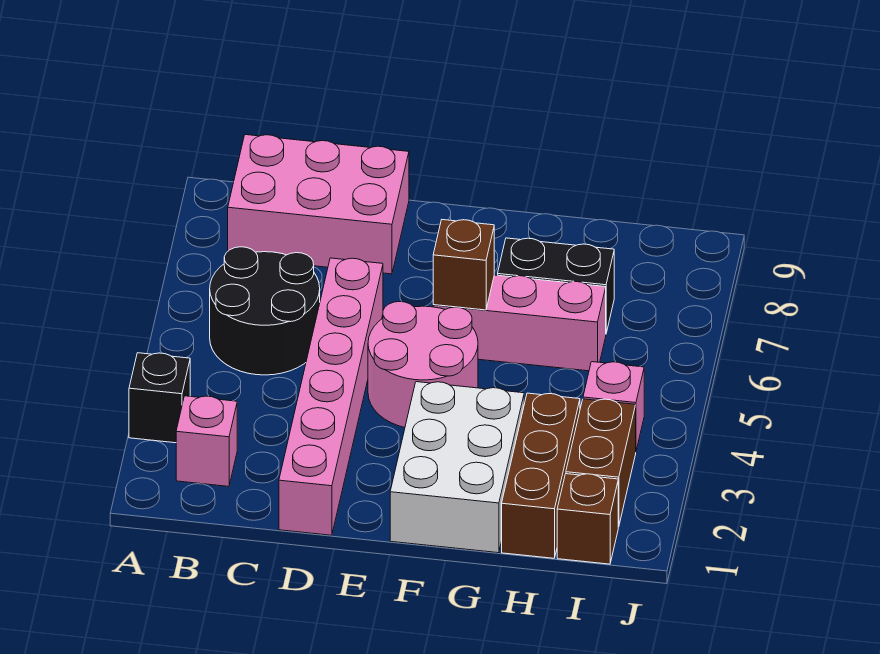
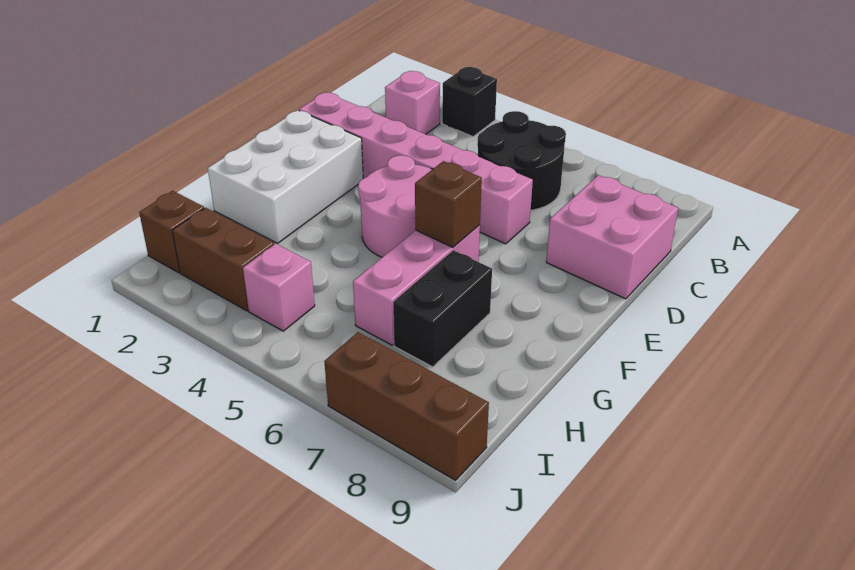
pink brick B8:D9 level 1 -> pink brick C8:D9 level 1
white brick F1:G3 level 1 -> white brick E1:G2 level 1
brown brick H1:H3 level 1 -> brown brick J7:J9 level 1

